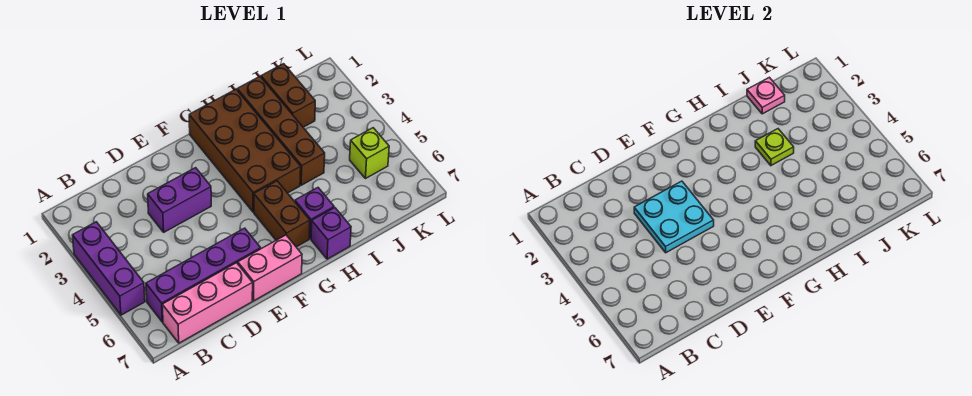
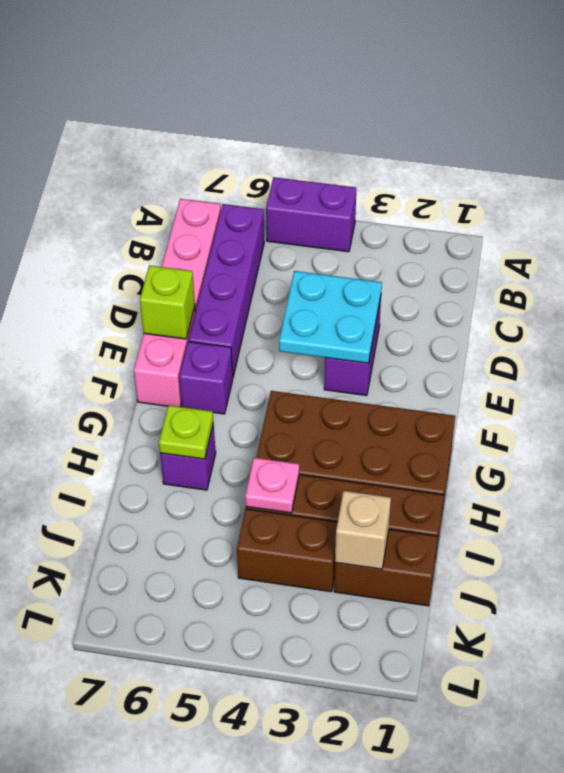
purple brick A3:A5 level 1 -> purple brick A4:A5 level 1
brown brick G5:G6 level 1 -> brown brick J3:J4 level 1
purple brick H7 level 1 -> purple brick F6 level 1
lime plate I3 level 2 -> lime plate H6 level 2
pink plate J1 level 2 -> pink plate I4 level 2
none -> tan brick J2 level 2
lime brick K5 level 1 -> lime brick E7 level 2

